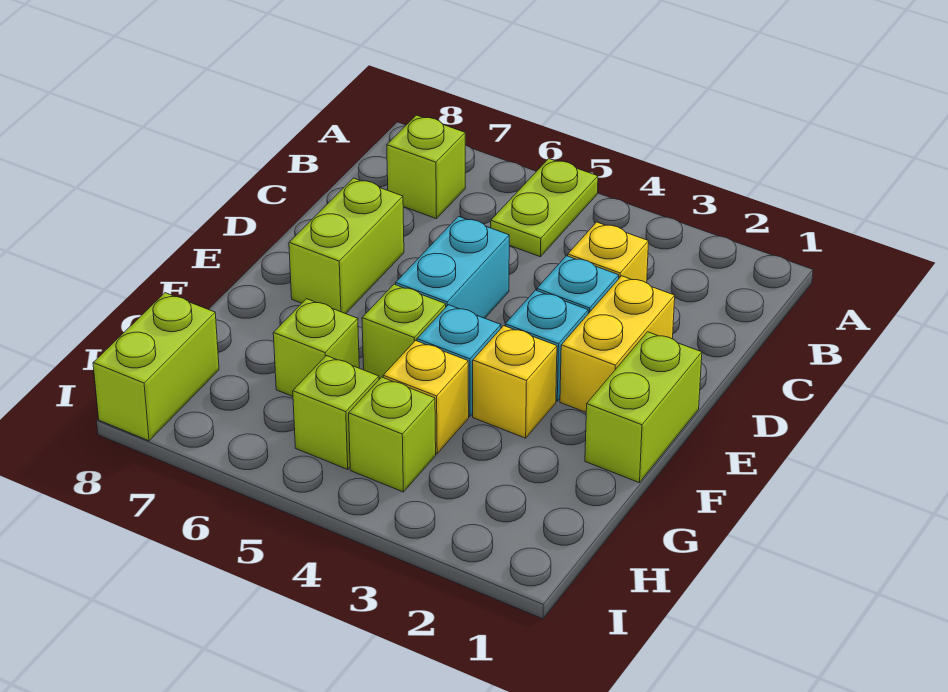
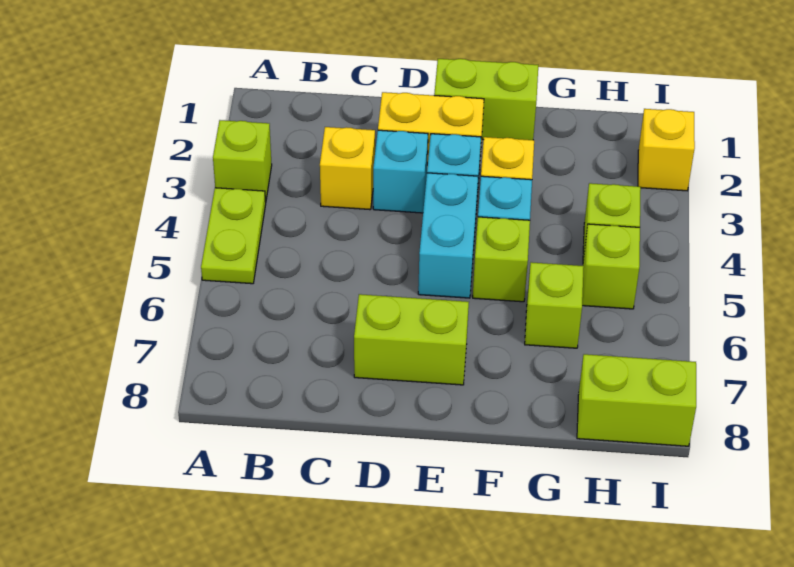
lime plate A5:B5 level 1 -> lime plate A4:A5 level 1
lime brick B7 level 1 -> lime brick A3 level 1
cyan brick D5:E5 level 1 -> cyan brick E4:E5 level 1
yellow brick G4 level 1 -> yellow brick I2 level 1

